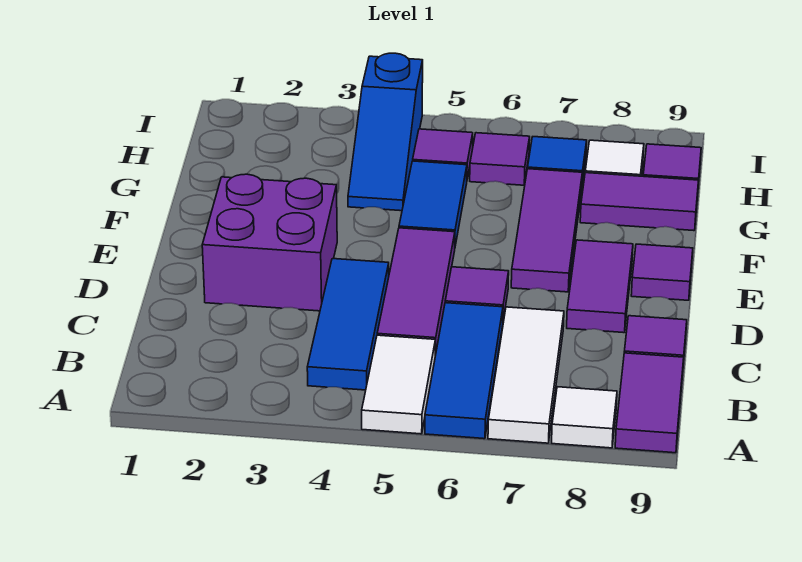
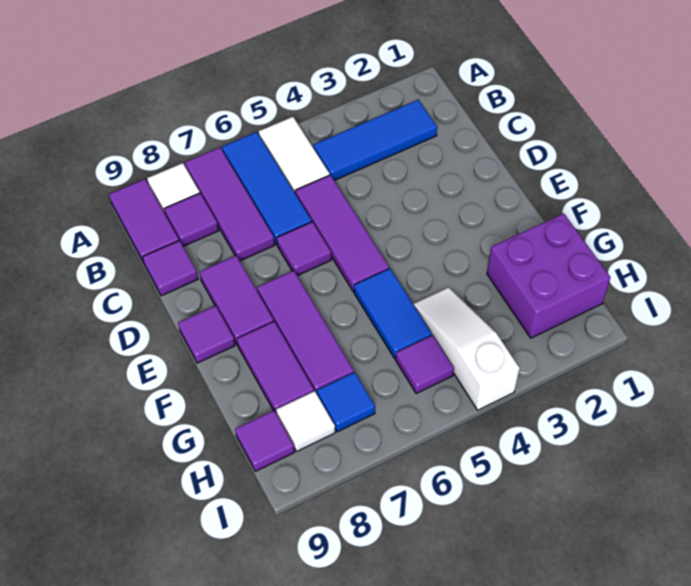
white tile A7:C7 level 1 -> purple tile A7:C7 level 1
blue tile B4:D4 level 1 -> blue tile B2:B4 level 1
purple brick D2:E3 level 1 -> purple brick G1:H2 level 1
blue slope G4:I4 level 1 top I -> white slope G4:I4 level 1 top I
purple tile G8:G9 level 1 -> purple tile F8:G8 level 1
purple tile H6 level 1 -> purple tile B8 level 1

